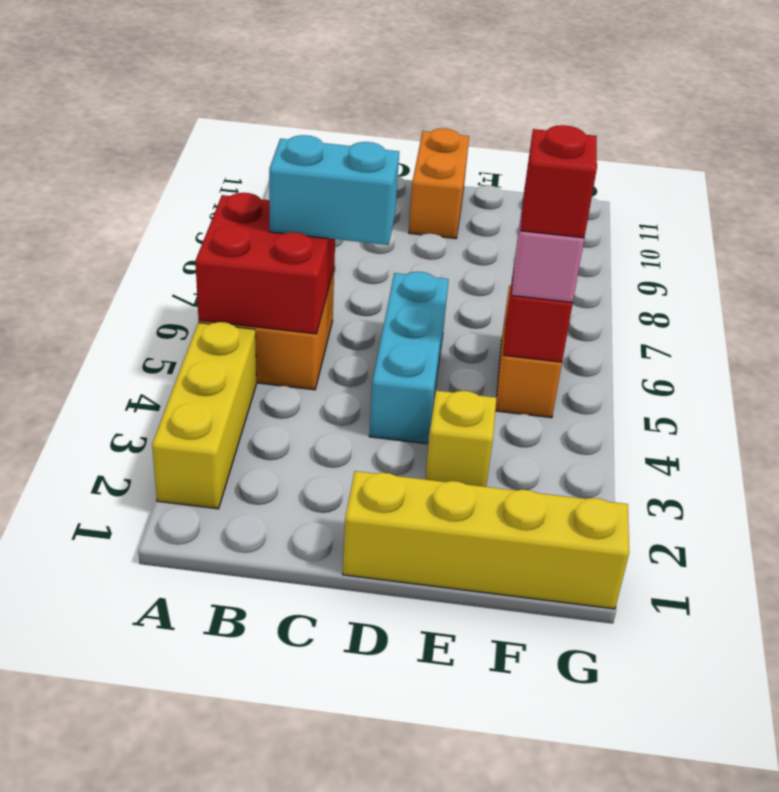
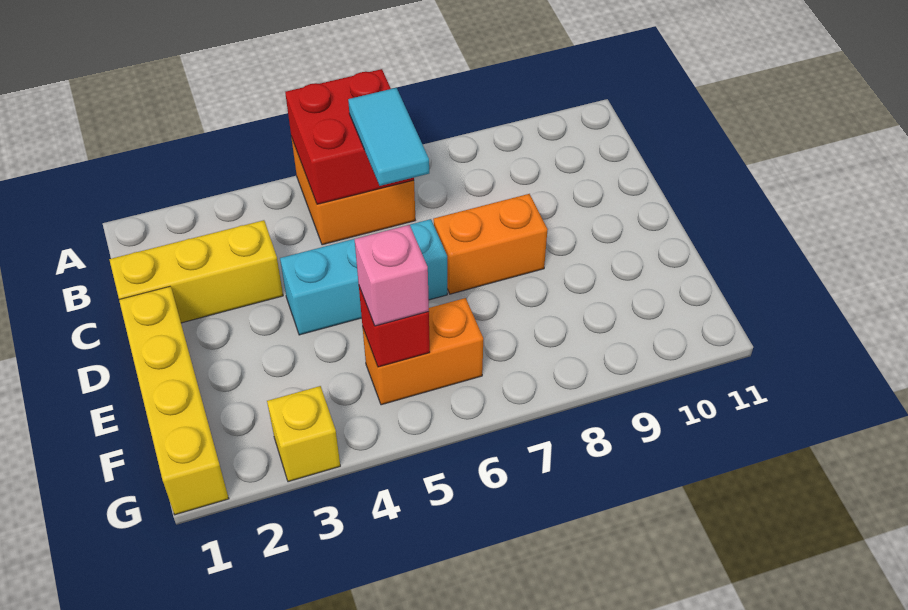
yellow brick A2:A4 level 1 -> yellow brick C1:C3 level 1
cyan brick B6:C6 level 3 -> cyan tile B6:C6 level 3
orange brick D10:D11 level 1 -> orange brick D7:D8 level 1
yellow brick E3 level 1 -> yellow brick G3 level 1
red brick F5 level 4 -> none

